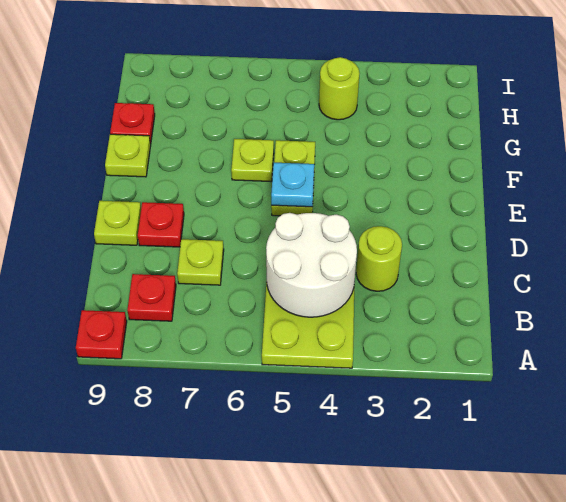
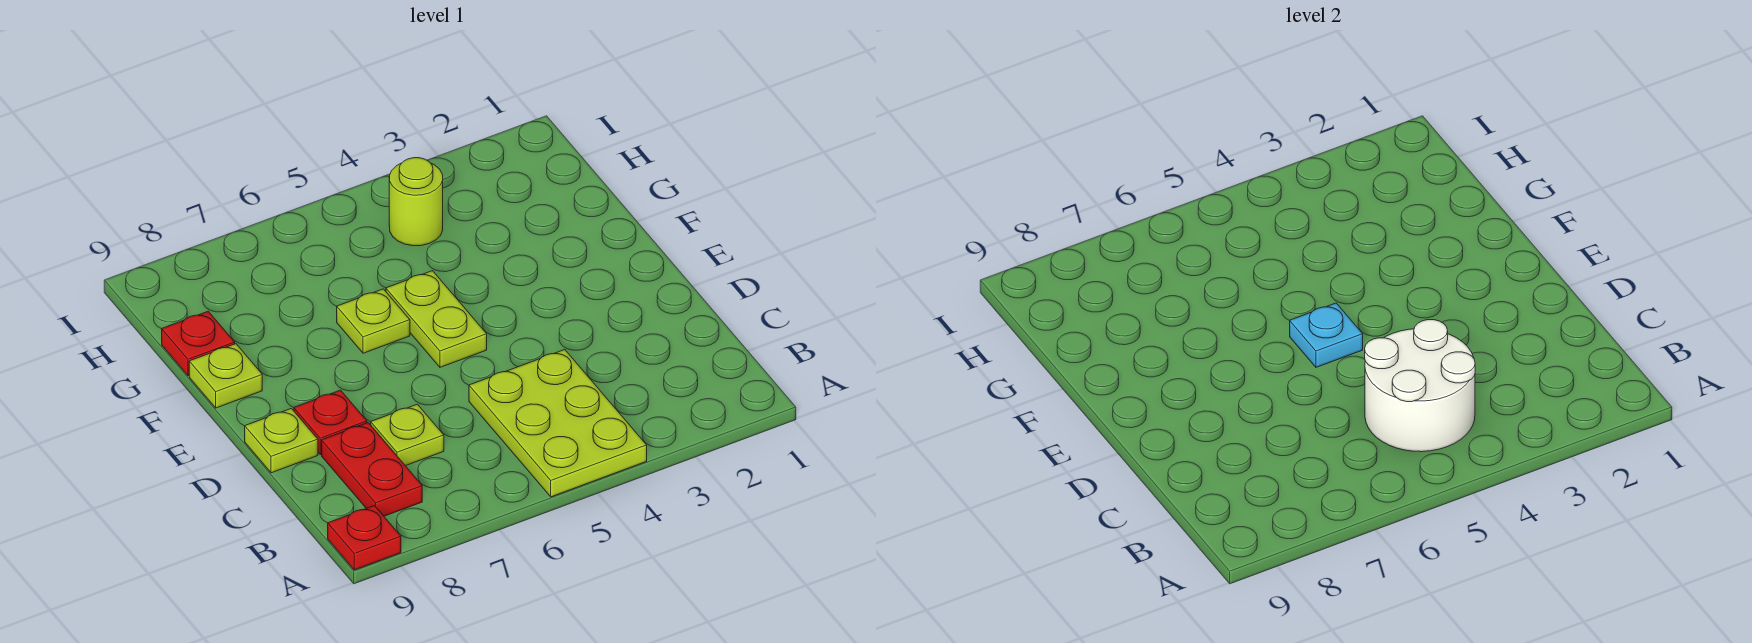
red plate B8 level 1 -> red plate B8:C8 level 1
lime round brick C3 level 1 -> none

